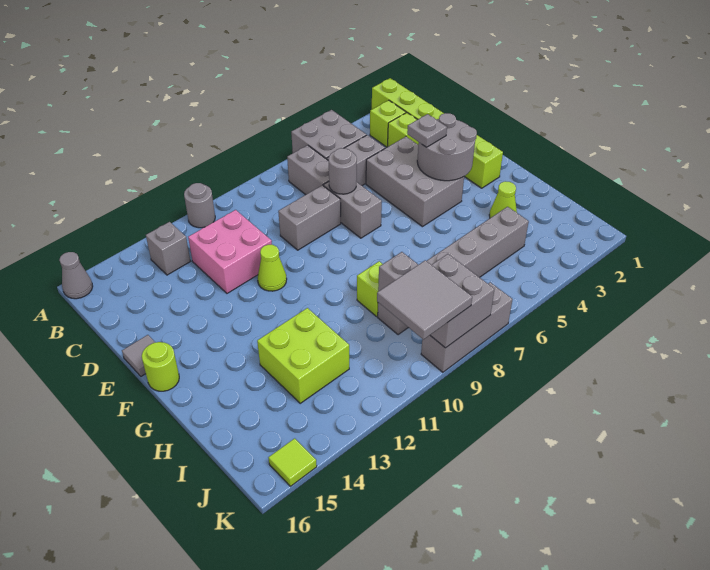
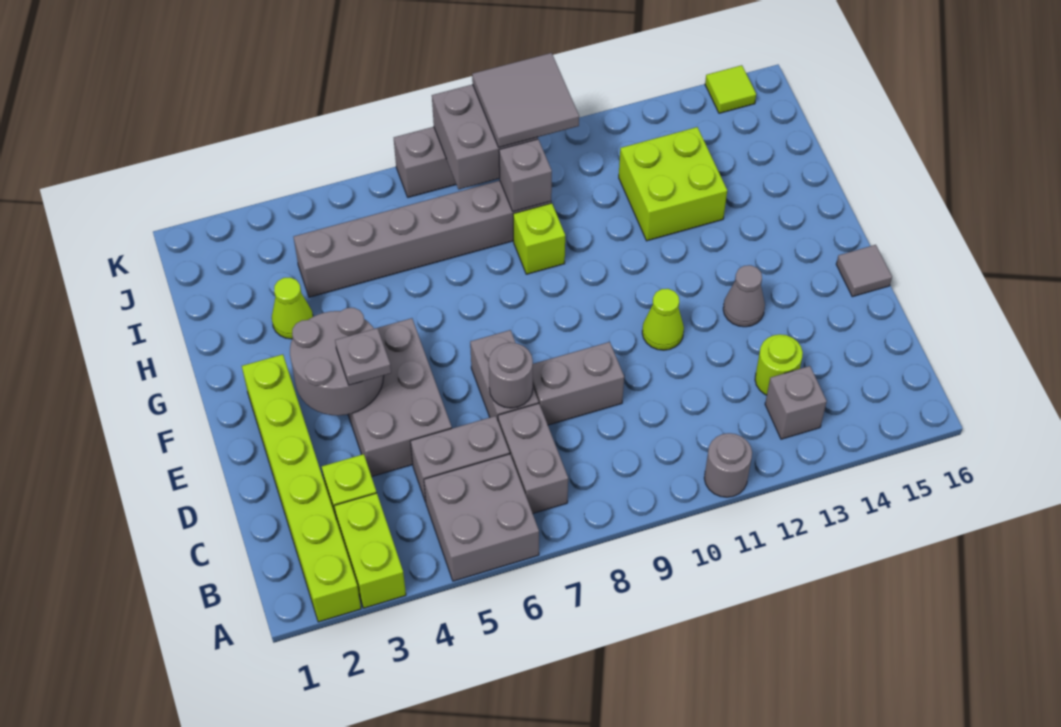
grey cone A16 level 1 -> grey cone E13 level 1
lime brick B3 level 1 -> lime brick A3:B3 level 1
pink brick C11:D12 level 1 -> none
lime round brick F16 level 1 -> lime round brick C13 level 1

